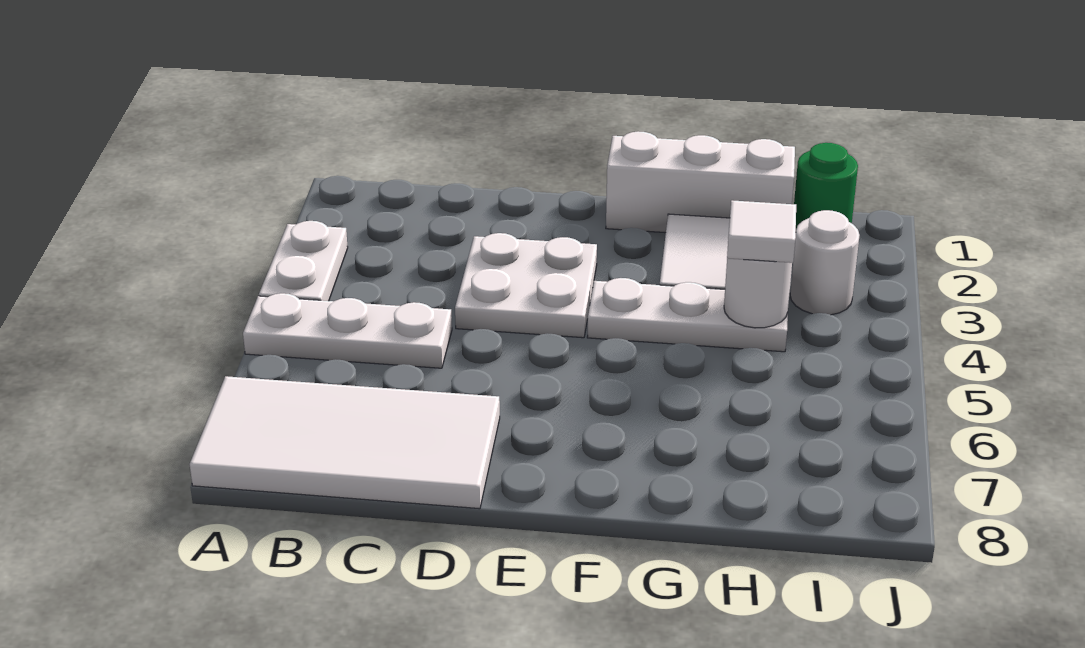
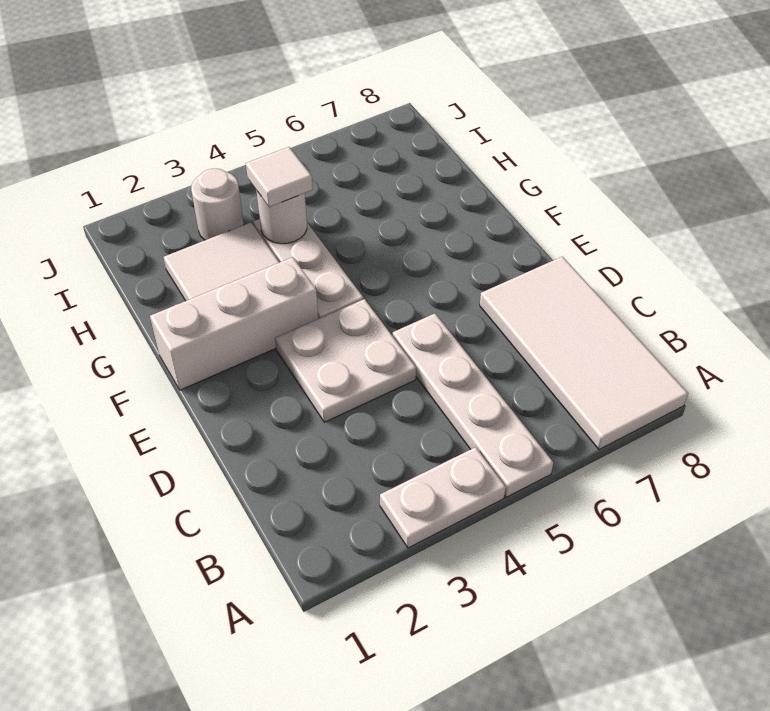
white plate A5:C5 level 1 -> white plate A5:D5 level 1
white brick F1:H1 level 1 -> white brick F1:F3 level 1
green round brick I1 level 1 -> none

